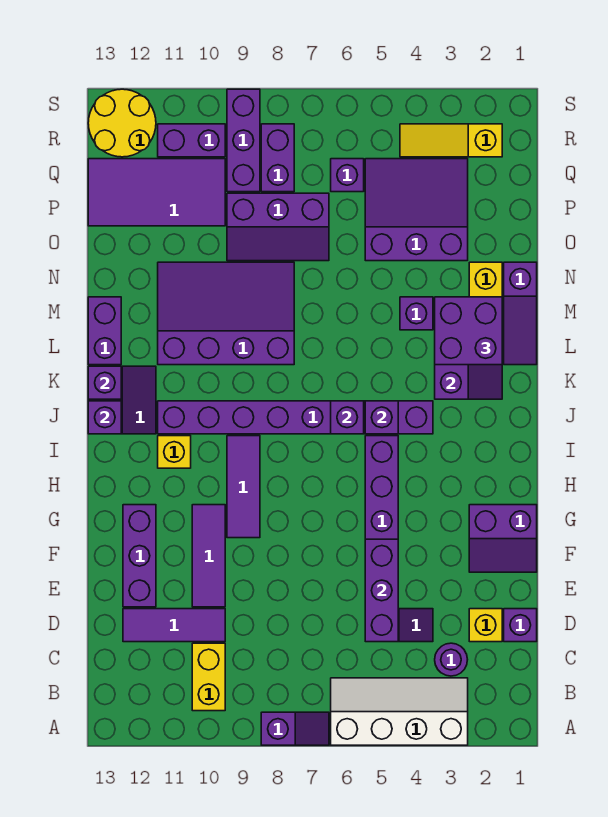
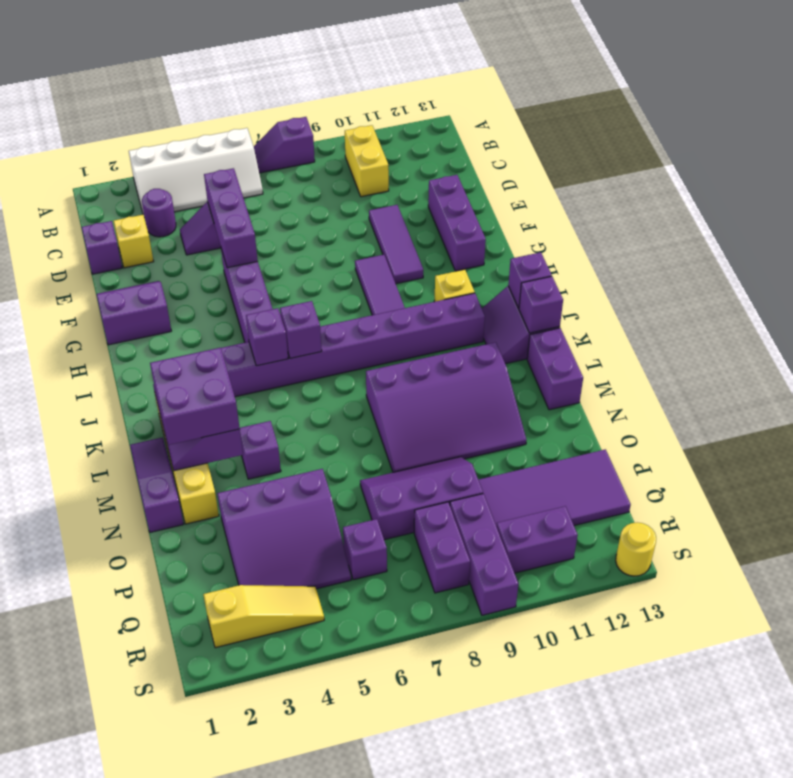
purple tile D10:D12 level 1 -> none
yellow round brick R12:S13 level 1 -> yellow round brick S13 level 1

